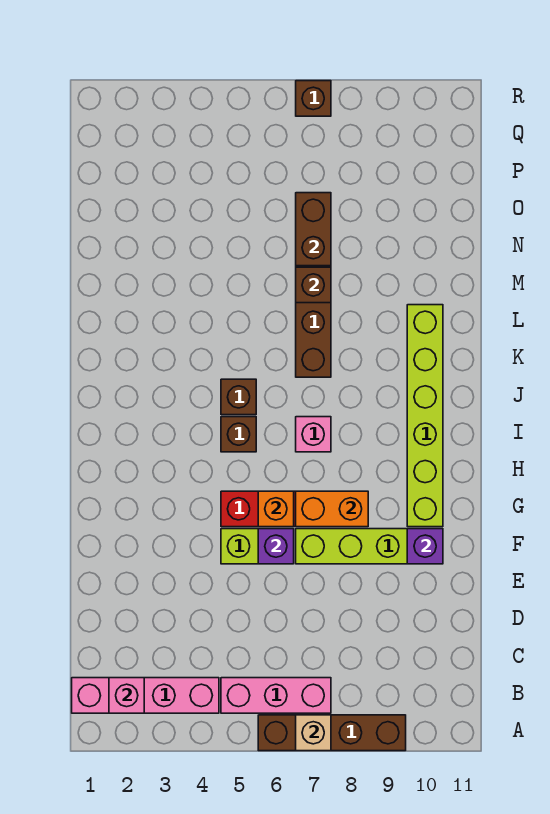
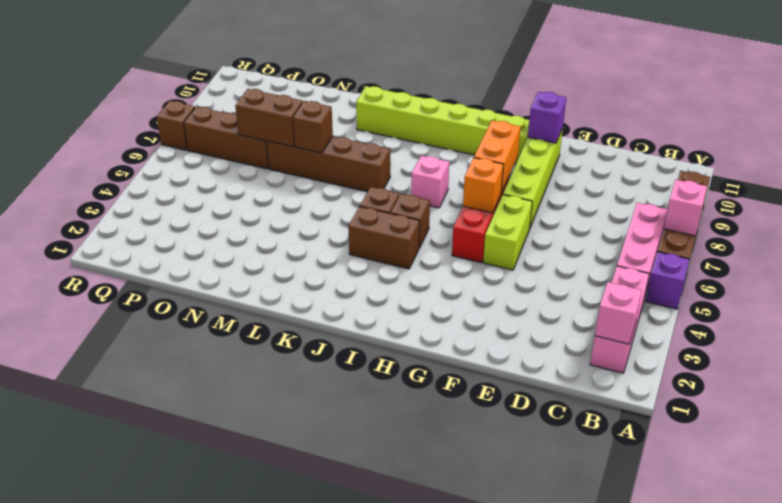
tan brick A7 level 2 -> pink brick A7 level 2
pink brick B1:B4 level 1 -> pink brick B2:B4 level 1
purple brick F6 level 2 -> purple brick A5 level 1
none -> brown brick I4:J4 level 1
none -> brown brick O7:Q7 level 1

